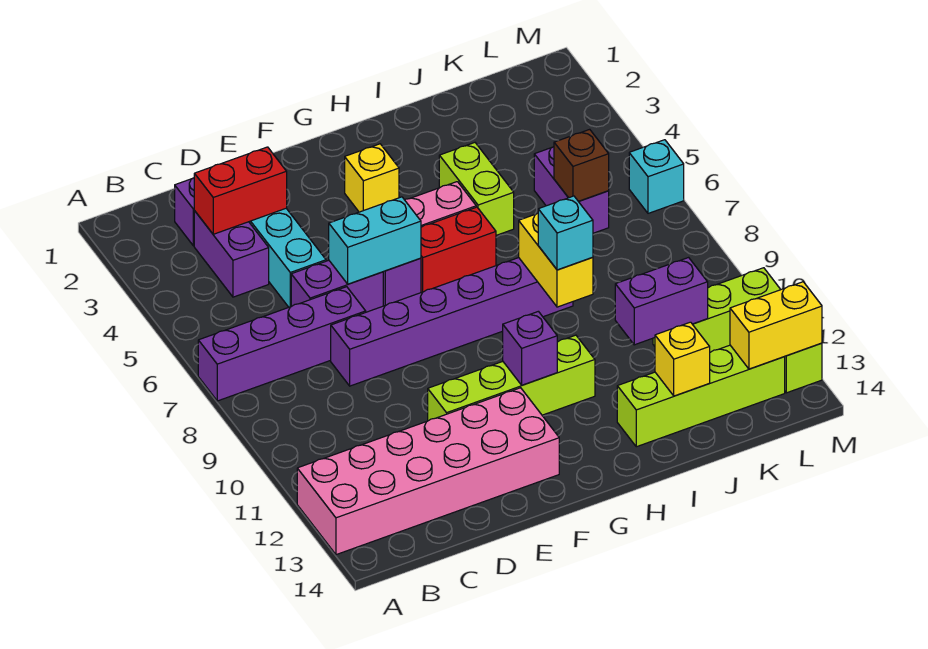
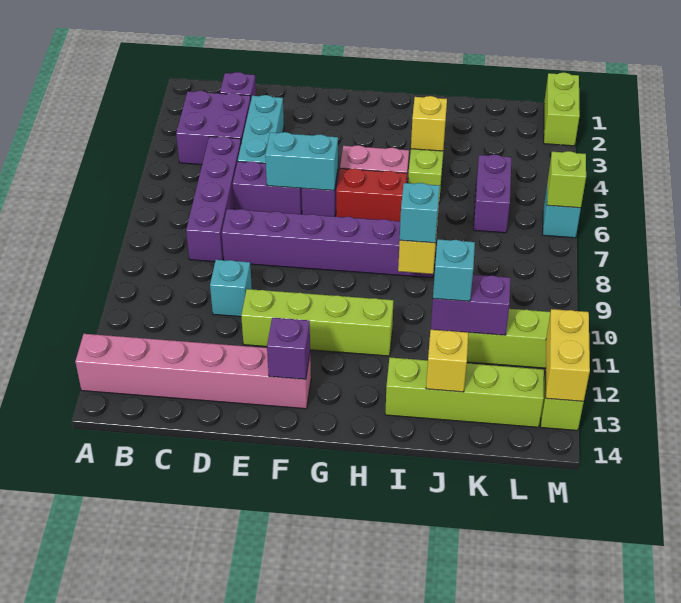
purple brick A7:D7 level 1 -> purple brick C5:C8 level 1
pink brick A12:F13 level 1 -> pink brick A13:F13 level 1
purple brick C3:C4 level 1 -> purple brick B3:C4 level 1
red brick C3:D3 level 2 -> none
none -> cyan brick D10 level 1
yellow brick G3 level 1 -> yellow brick I4 level 2
purple brick G11 level 2 -> purple brick F13 level 2
none -> cyan brick J11 level 3
brown brick K6 level 2 -> none
yellow brick L13:M13 level 2 -> yellow brick M12:M13 level 2
none -> lime brick M1:M2 level 1
none -> lime brick M6 level 2

